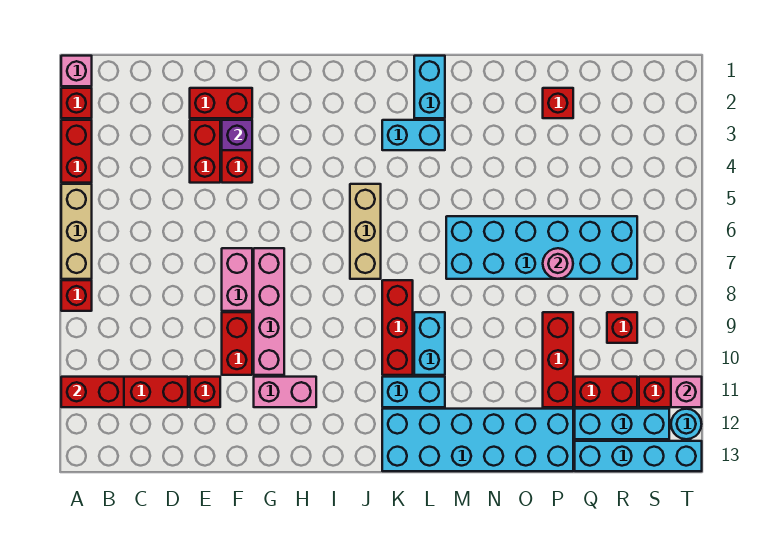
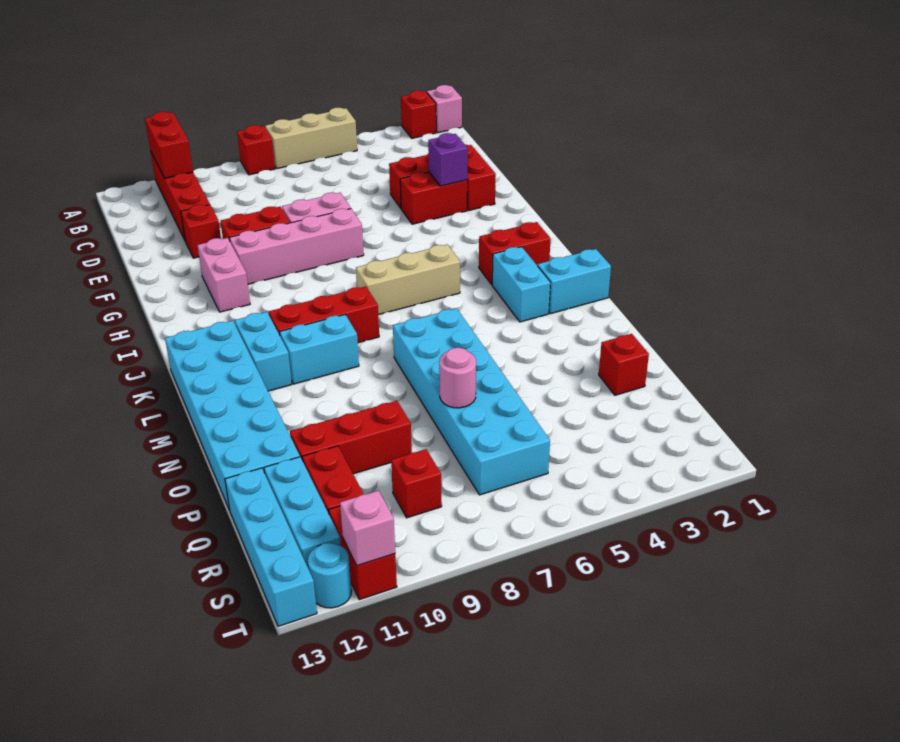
red brick A3:A4 level 1 -> red brick J2:J3 level 1

